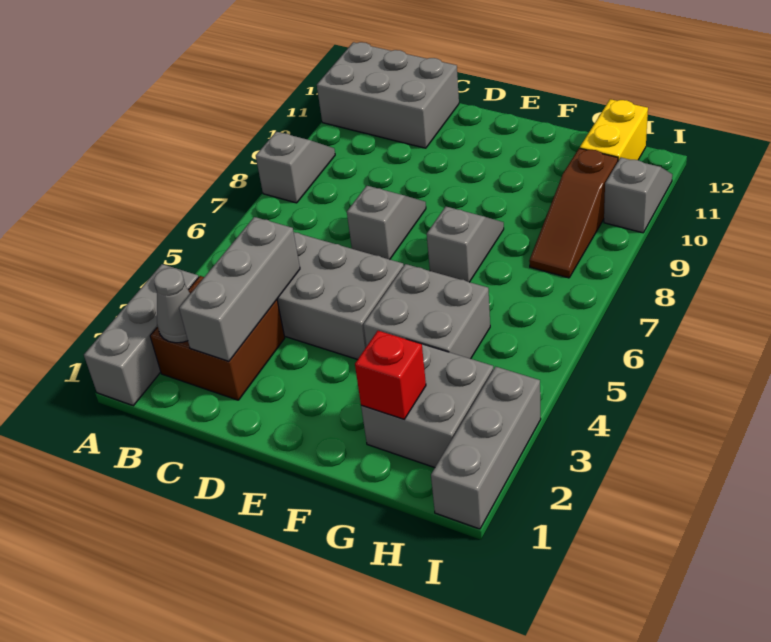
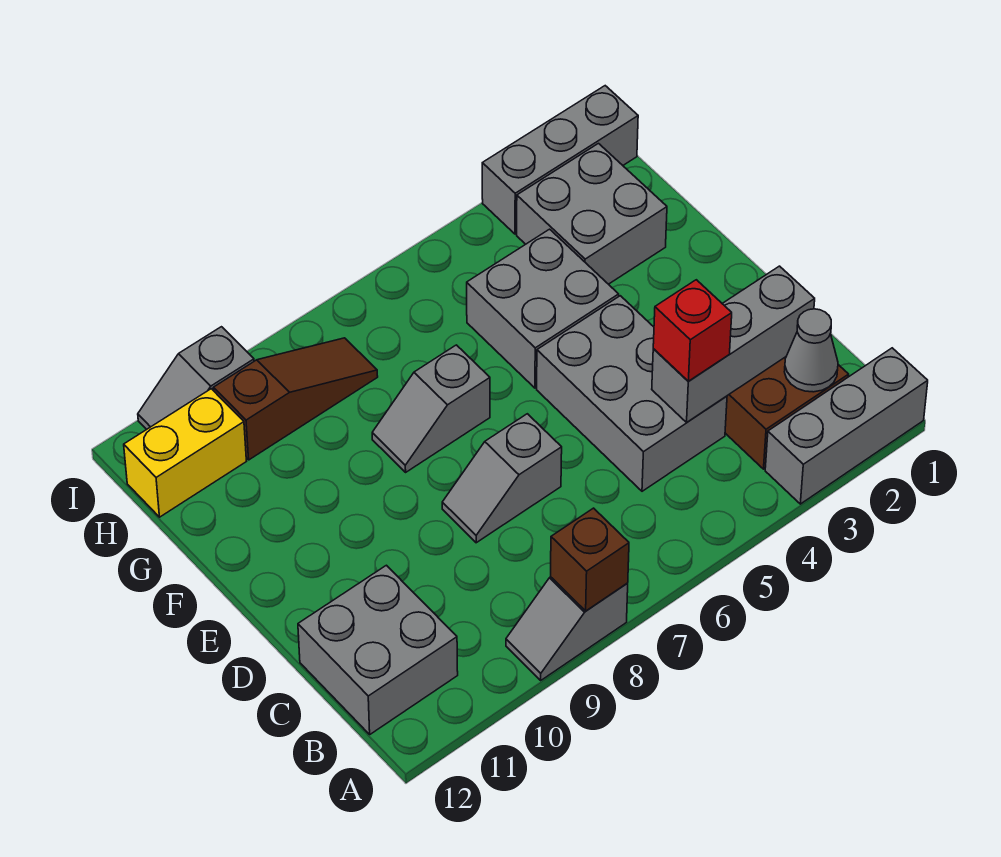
none -> brown brick A8 level 2
grey brick A11:C12 level 1 -> grey brick B11:C12 level 1
red brick G2 level 2 -> red brick C4 level 3

